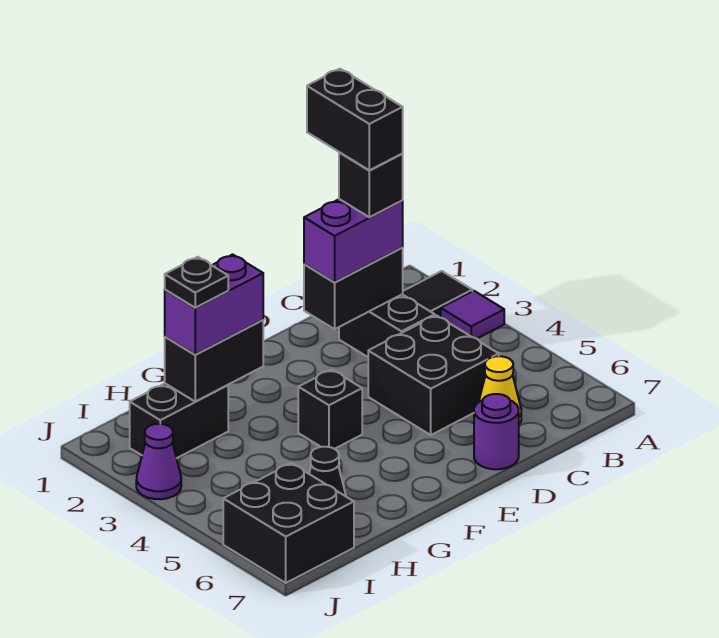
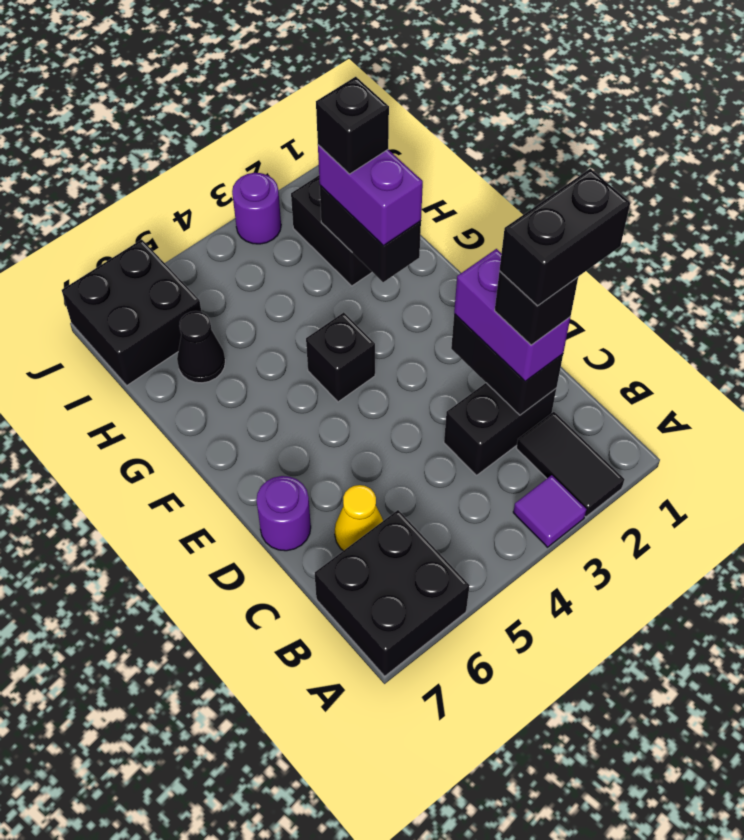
black brick C4:D5 level 1 -> black brick A6:B7 level 1
black plate H2 level 4 -> black brick H2 level 4
purple cone J3 level 1 -> purple round brick J3 level 1

